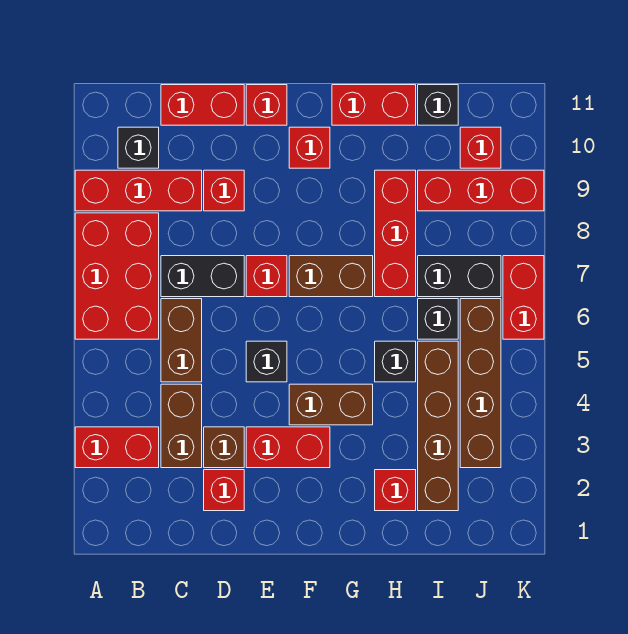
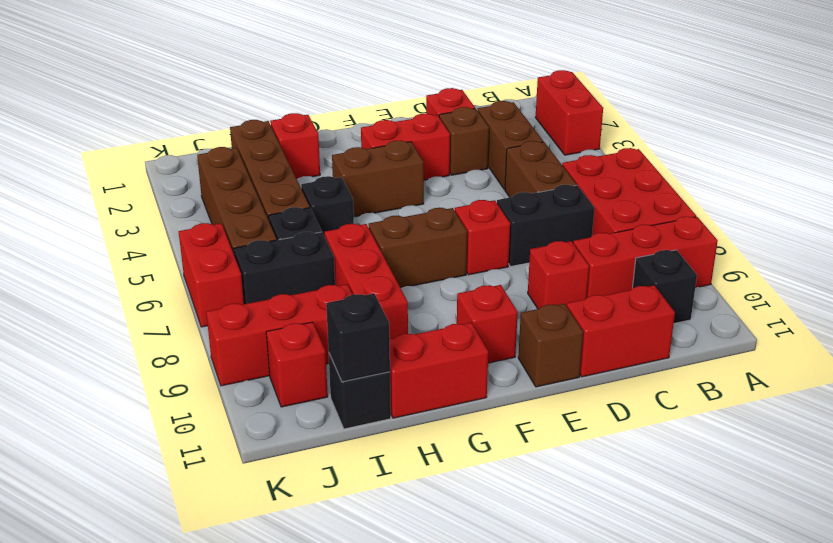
red brick A3:B3 level 1 -> red brick A2:A3 level 1
black brick E5 level 1 -> black brick I11 level 2
red brick E11 level 1 -> brown brick E11 level 1

